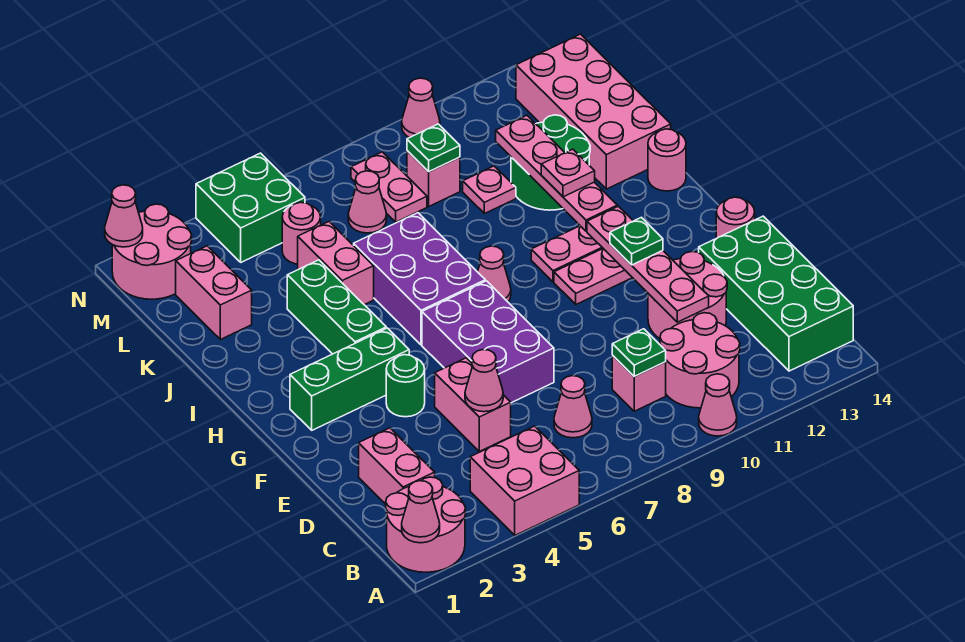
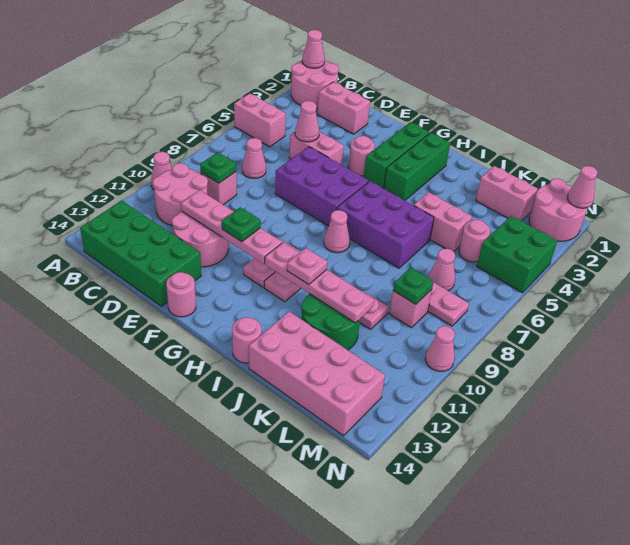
pink brick A4:B5 level 1 -> pink brick A5:B5 level 1
green round brick F4 level 1 -> pink round brick F4 level 1
green brick H4:J4 level 1 -> green brick H2:H4 level 1

